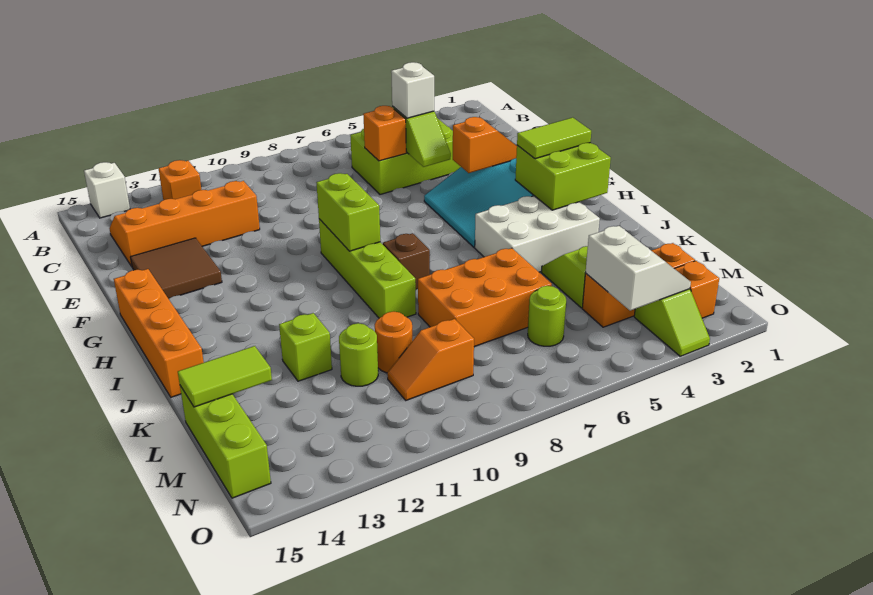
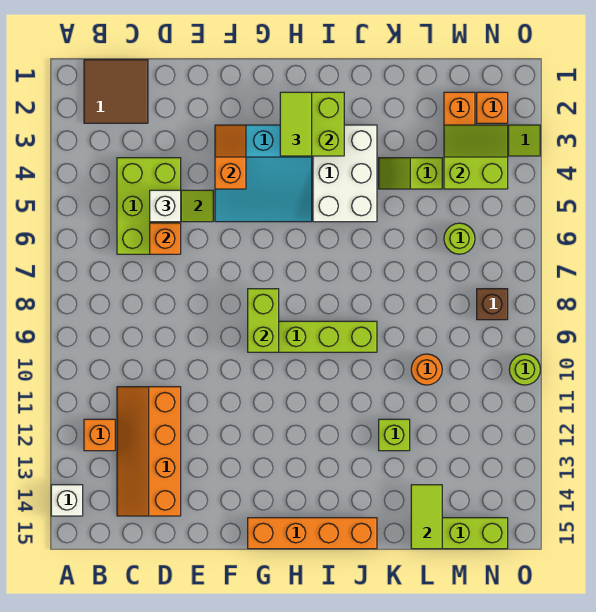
brown tile E13:F14 level 1 -> brown tile B1:C2 level 1
lime brick G9:H9 level 2 -> lime brick G8:G9 level 2
brown brick I8 level 1 -> brown brick N8 level 1
orange brick K6:L8 level 1 -> none
lime round brick L11 level 1 -> lime round brick O10 level 1
white slope M3:N4 level 2 top 4 -> lime slope M3:N4 level 2 top 4
orange slope M9:M10 level 1 top 9 -> none

